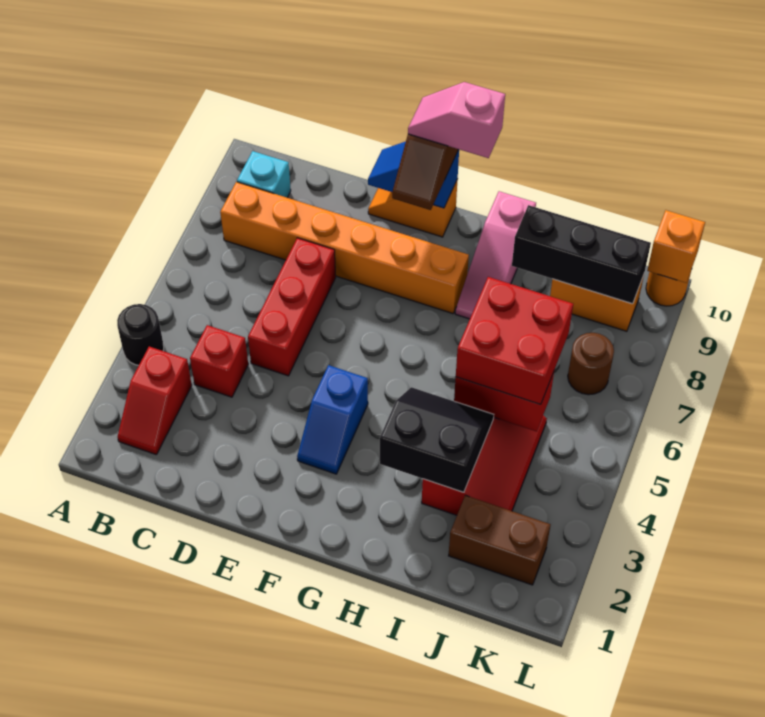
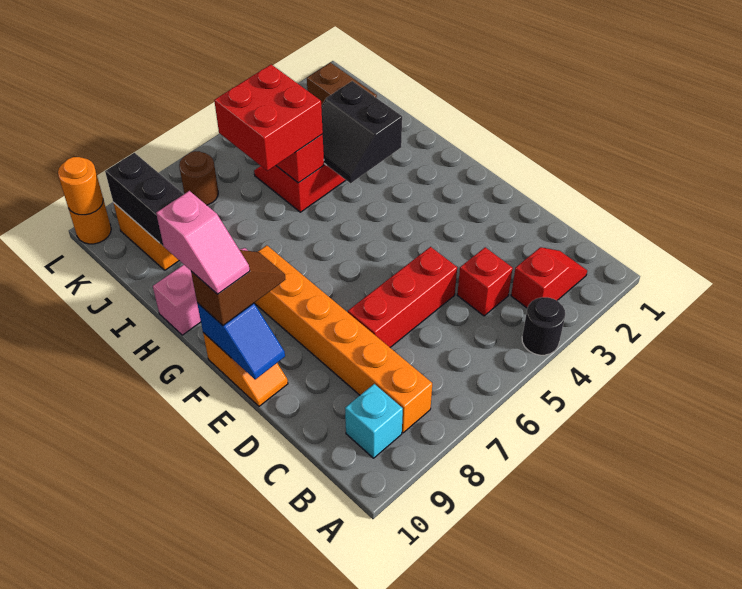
blue slope F3:F4 level 1 top 4 -> none
orange brick L10 level 2 -> orange round brick L10 level 2

